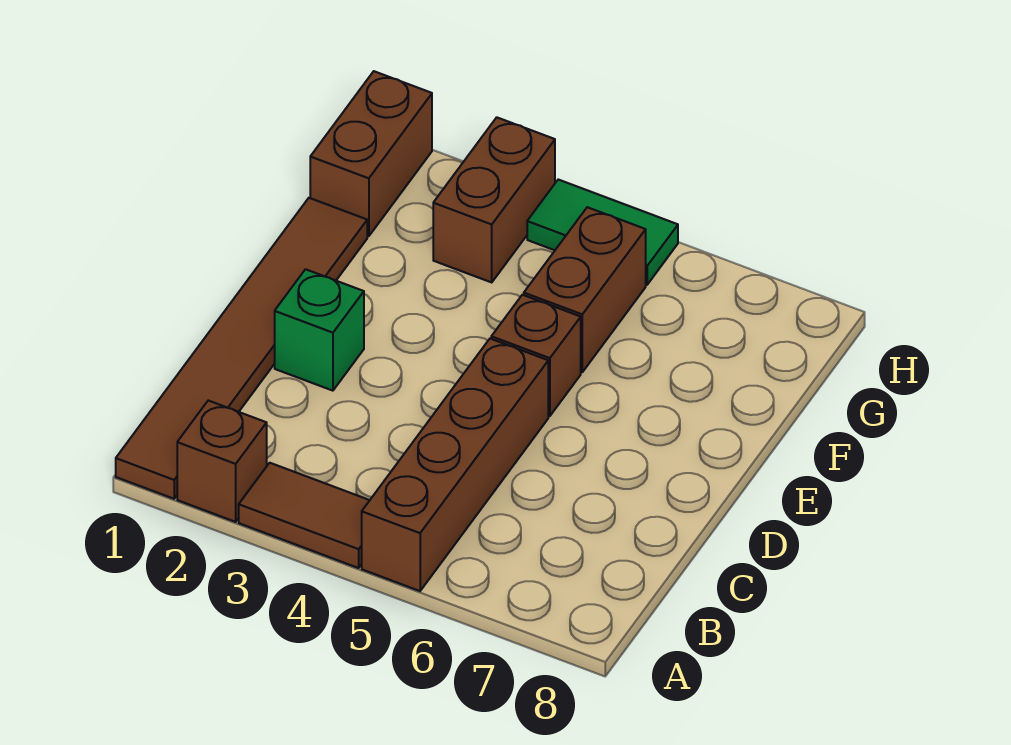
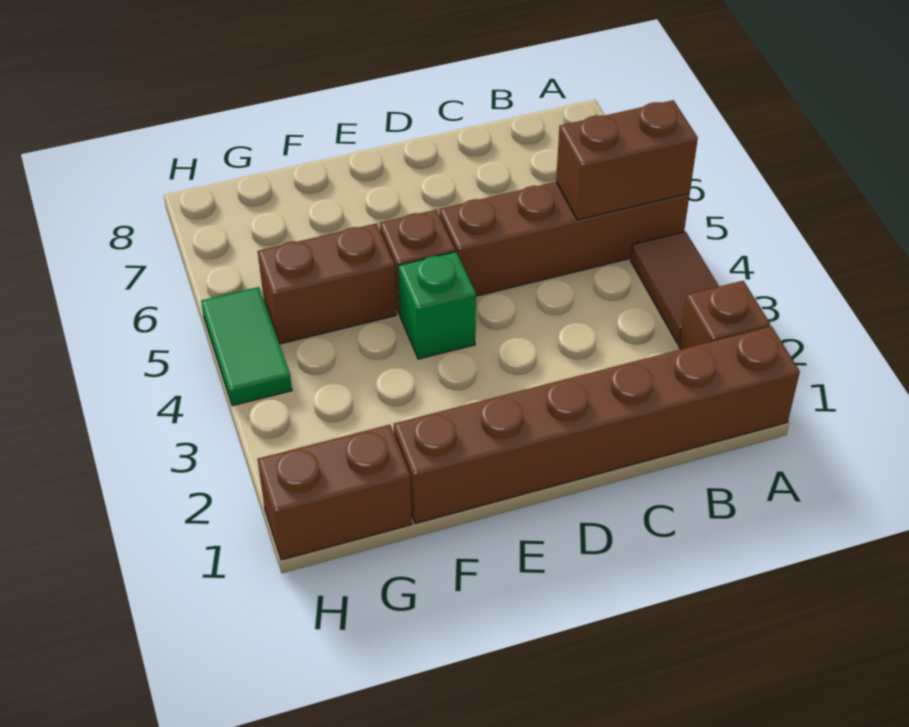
brown tile A1:F1 level 1 -> brown brick A1:F1 level 1
green brick D2 level 1 -> green brick E4 level 1
brown brick G3:H3 level 1 -> brown brick A5:B5 level 2

